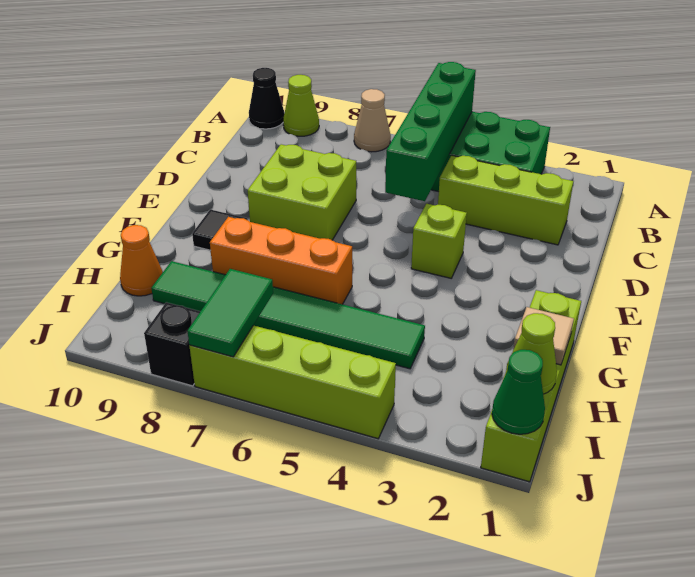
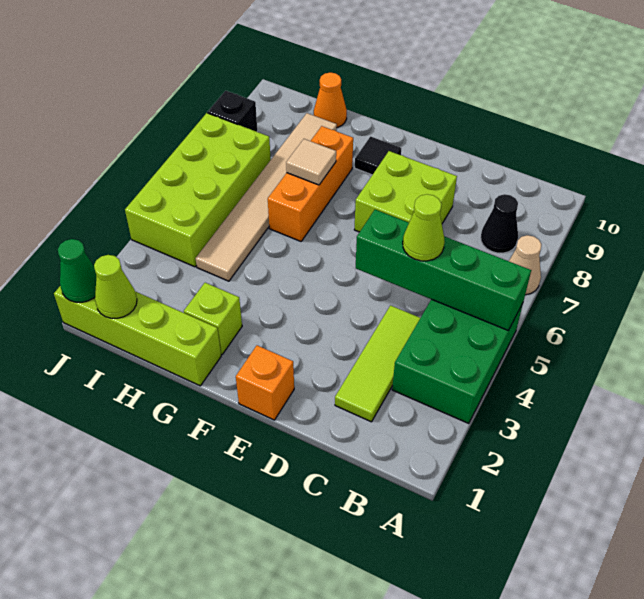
lime cone A9 level 1 -> lime cone C5 level 3
black cone A10 level 1 -> black cone B8 level 1
lime brick C2:C4 level 1 -> lime tile C2:C4 level 1
none -> orange brick E1 level 1
lime brick E4 level 1 -> lime brick G2 level 1
tan tile H1 level 2 -> tan tile G7 level 2
green tile H4:H9 level 1 -> tan tile H4:H9 level 1
green tile I7:J7 level 2 -> none
lime brick J4:J7 level 1 -> lime brick I4:J7 level 1

